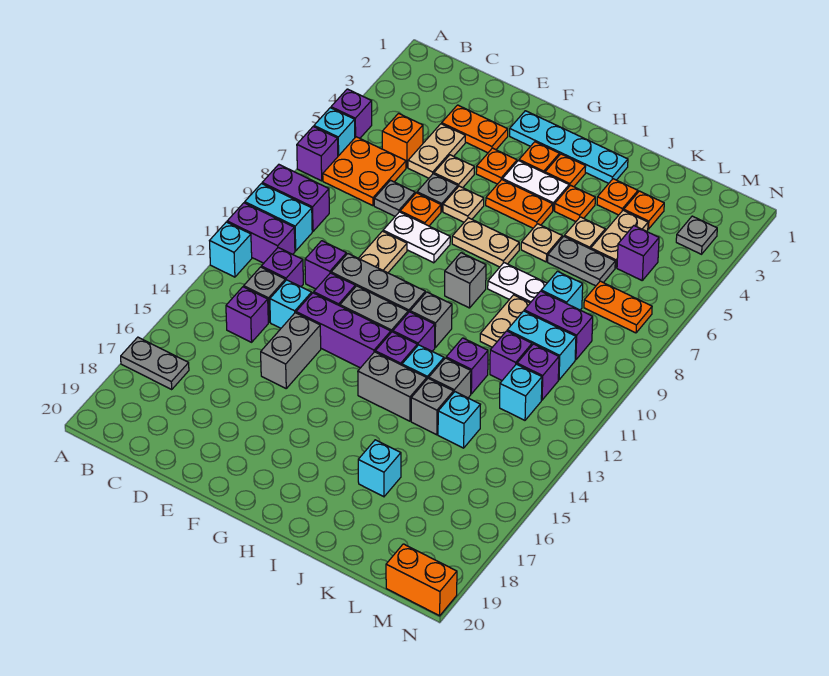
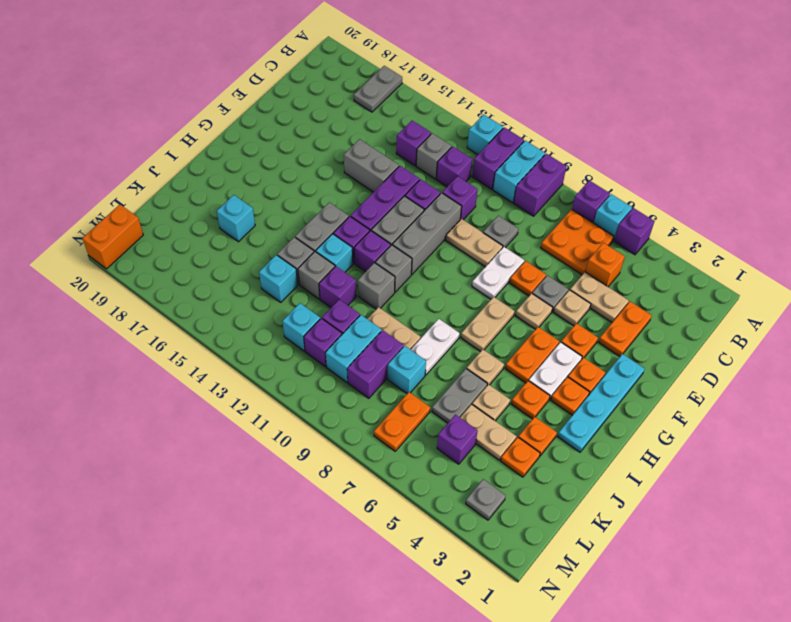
grey plate D7 level 1 -> grey plate D9 level 1
cyan brick D13 level 1 -> none
grey brick H9 level 1 -> grey brick I11 level 1

